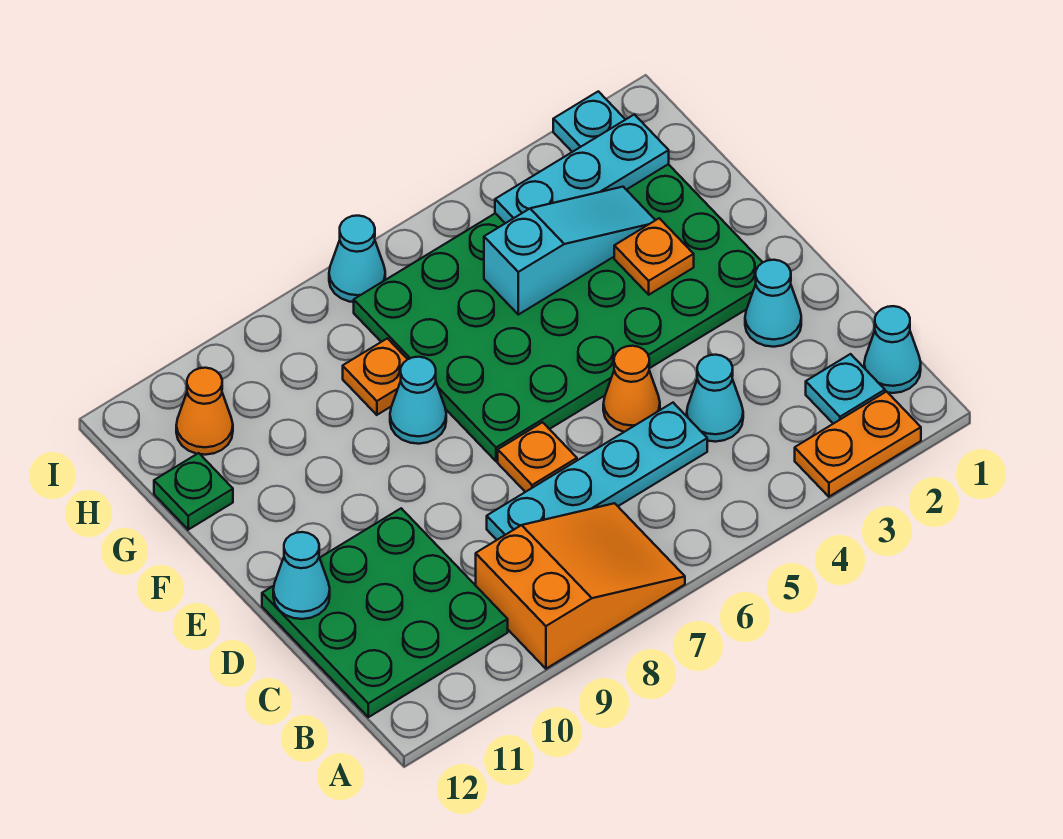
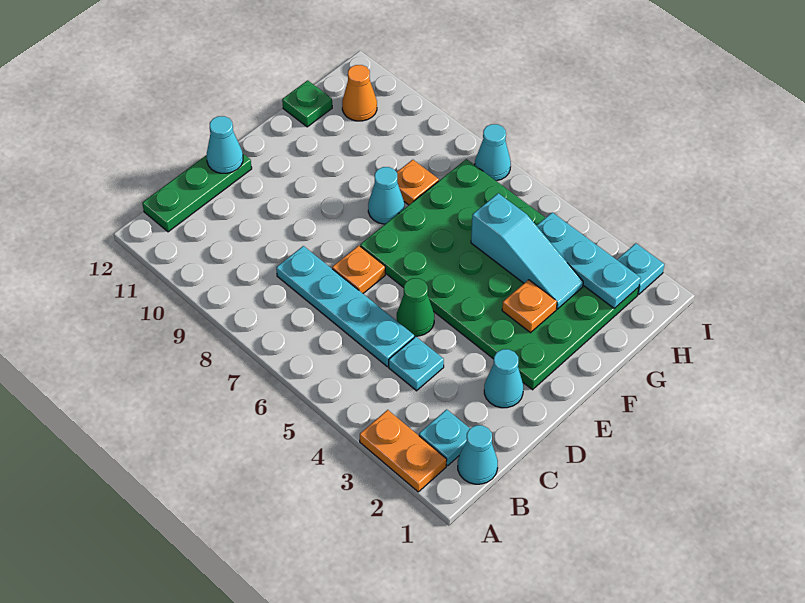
orange slope A7:B9 level 1 top 9 -> none
green plate B10:D12 level 1 -> green plate B12:D12 level 1
cyan cone C4 level 1 -> cyan plate C4 level 1
orange cone D5 level 1 -> green cone D5 level 1

